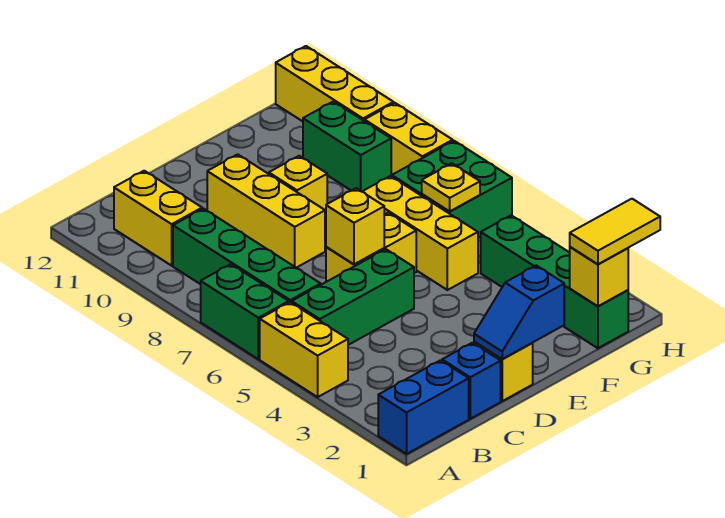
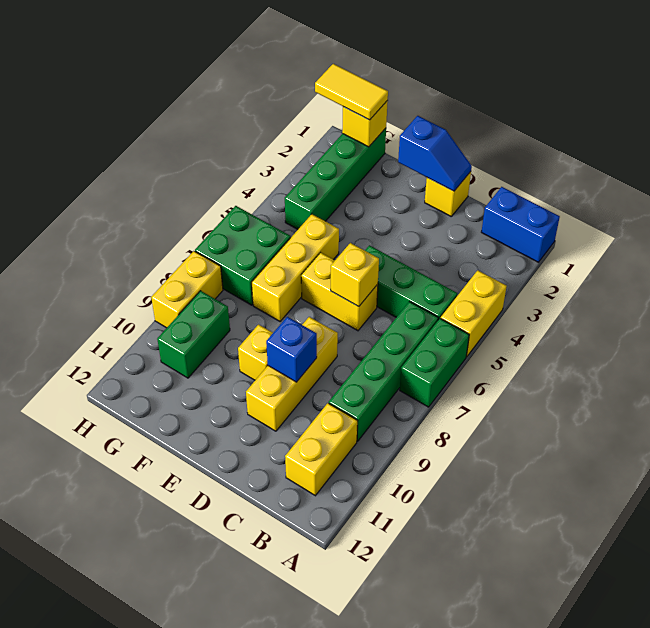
blue brick C1 level 1 -> blue brick D9 level 2
yellow plate G6 level 2 -> none
yellow brick H10:H12 level 1 -> none

